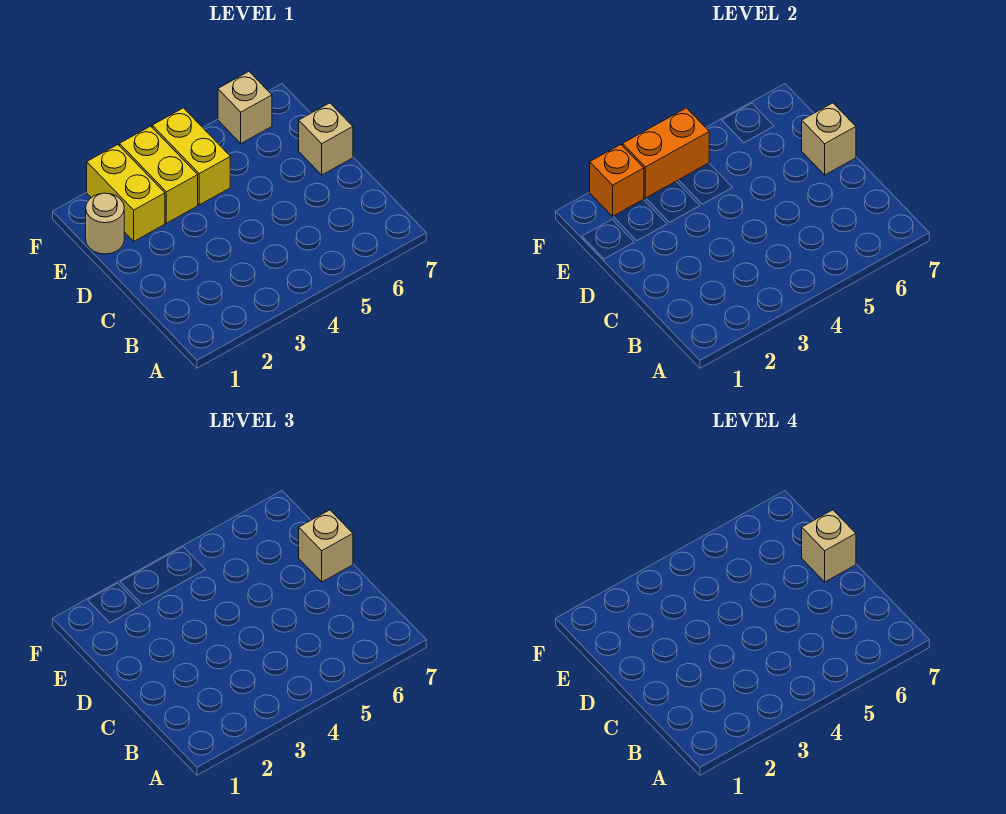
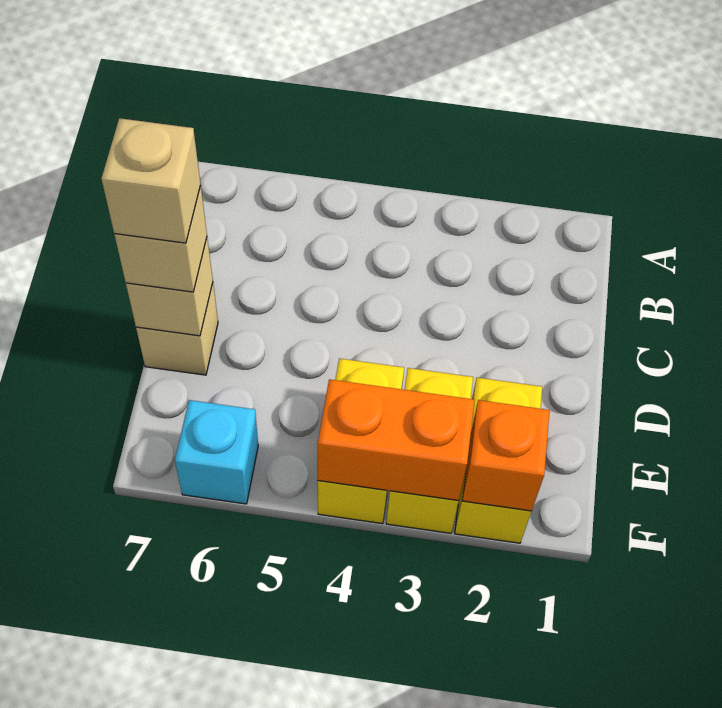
tan round brick E1 level 1 -> none
tan brick F6 level 1 -> cyan brick F6 level 1

